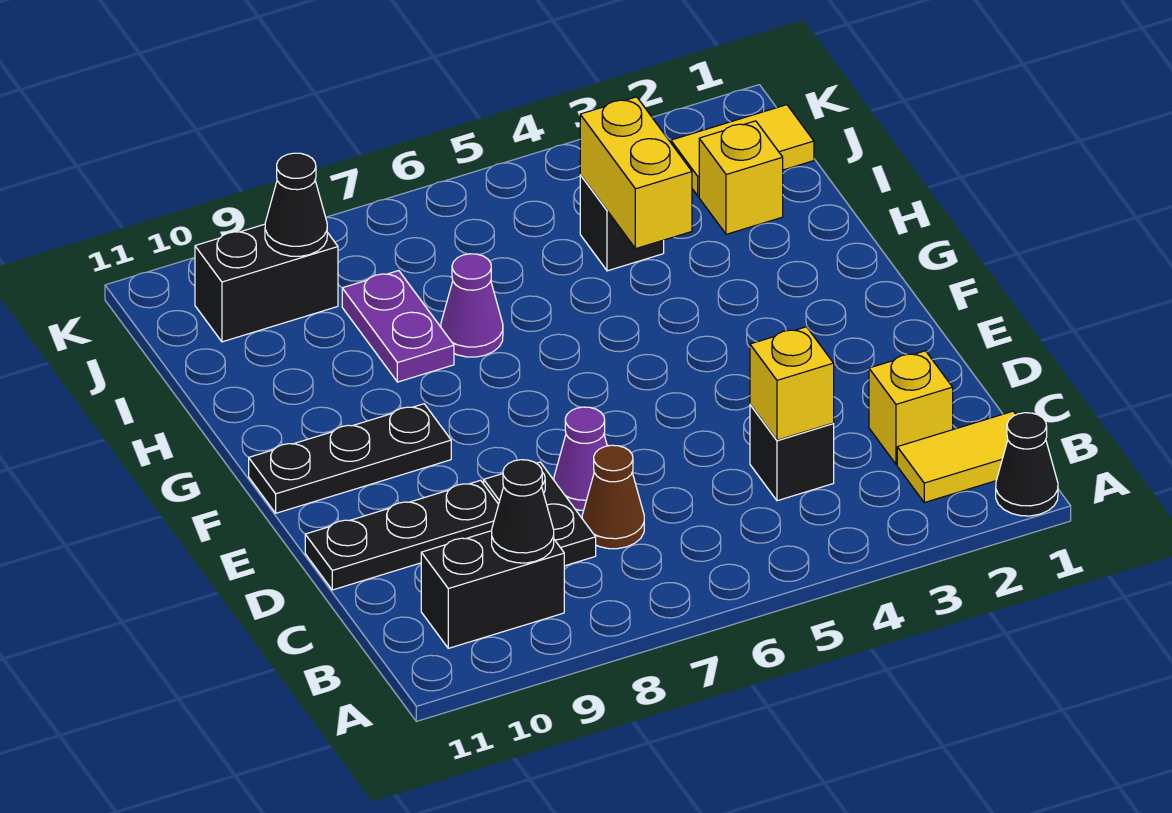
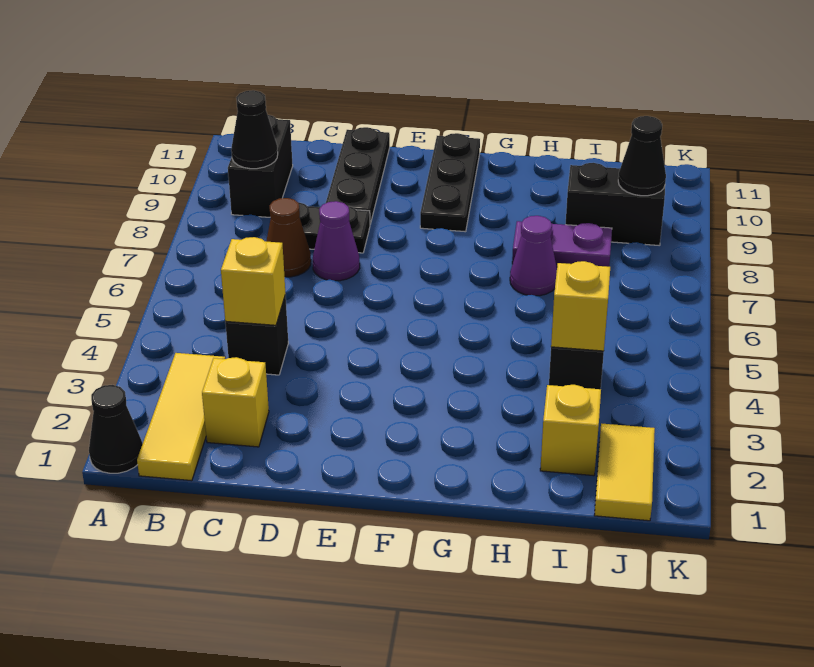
yellow tile B1:B2 level 1 -> yellow tile B1:B3 level 1
yellow brick H4:I4 level 2 -> yellow brick I4 level 2
black brick J9:J10 level 1 -> black brick I9:J9 level 1

